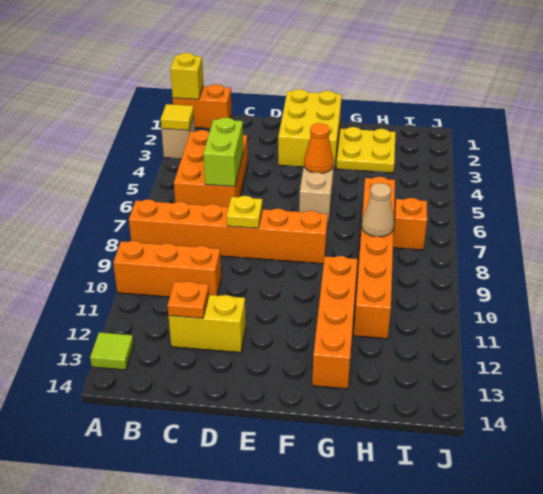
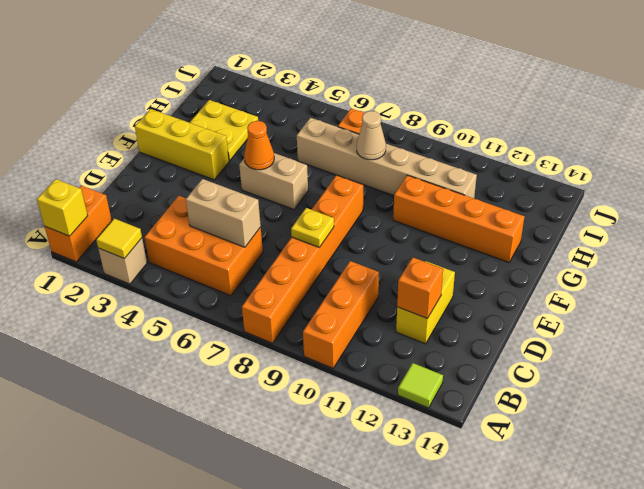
lime brick C5:C6 level 2 -> tan brick C5:C6 level 2
orange plate C12 level 2 -> orange brick C12 level 2
yellow brick E1:F3 level 1 -> yellow brick F1:F3 level 1
orange brick H6:H11 level 1 -> tan brick H6:H11 level 1

